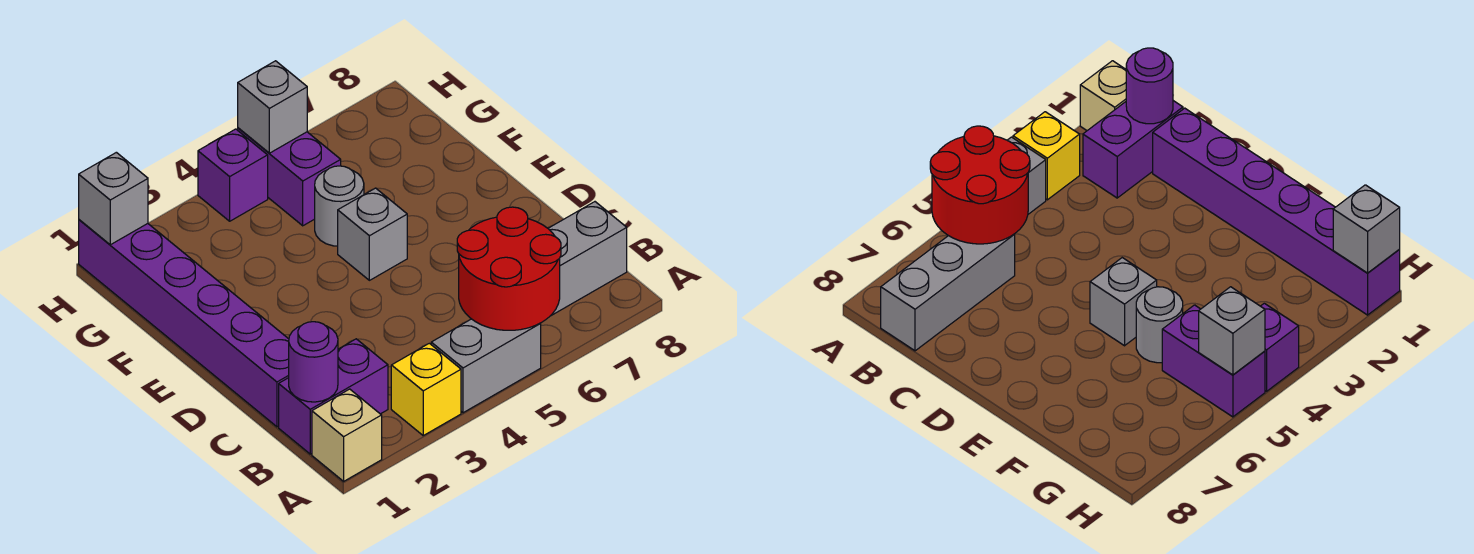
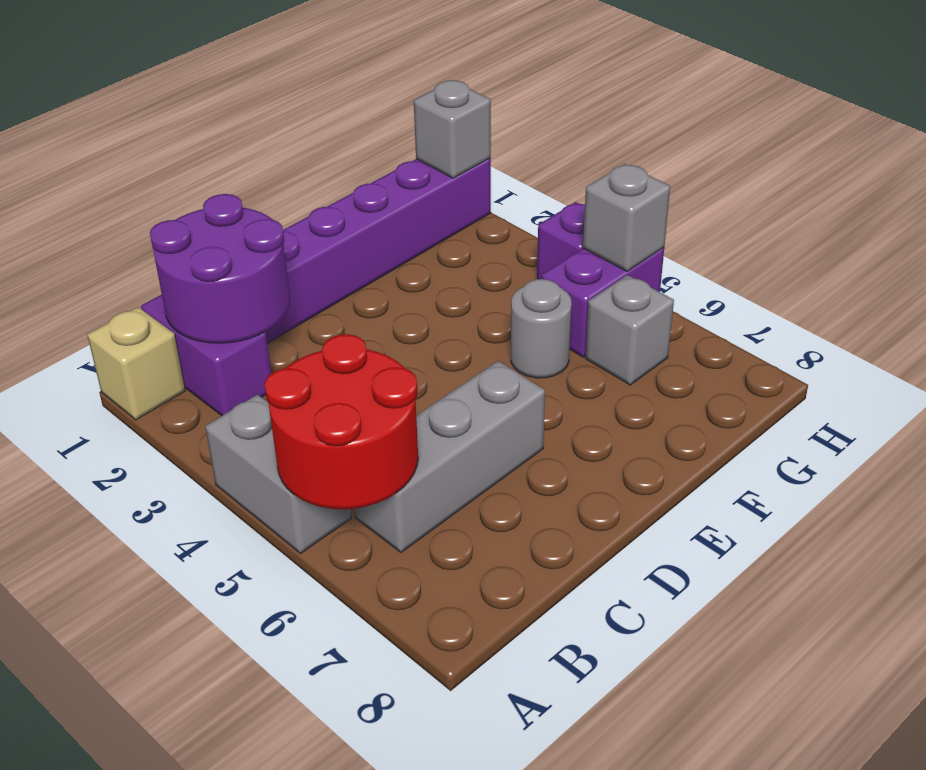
yellow brick A3 level 1 -> none
purple round brick B1 level 2 -> purple round brick B1:C2 level 2
grey brick B6:B8 level 1 -> grey brick B6:D6 level 1
grey brick E5 level 1 -> grey brick G6 level 1

